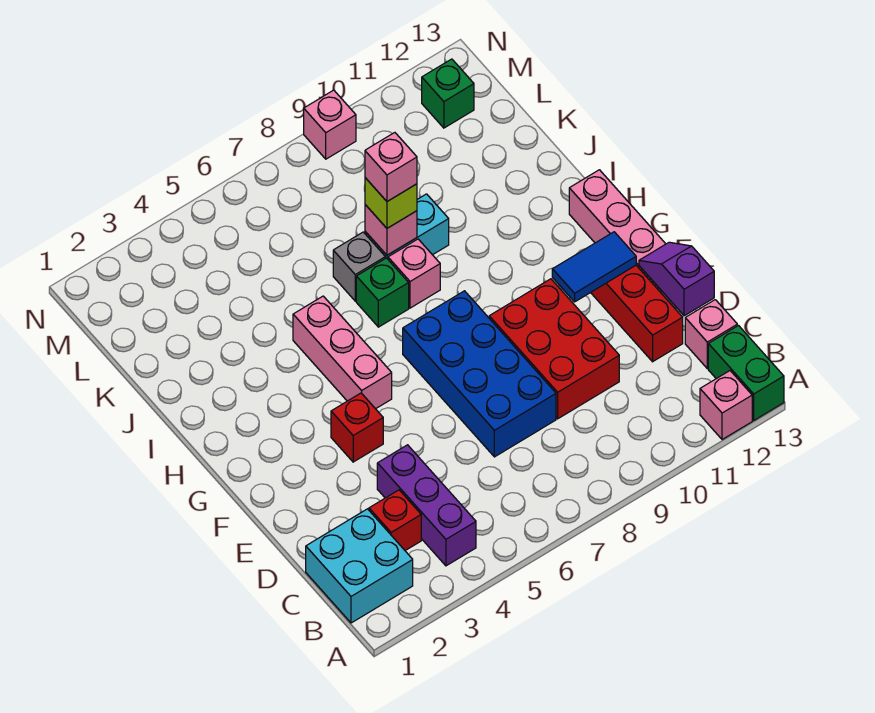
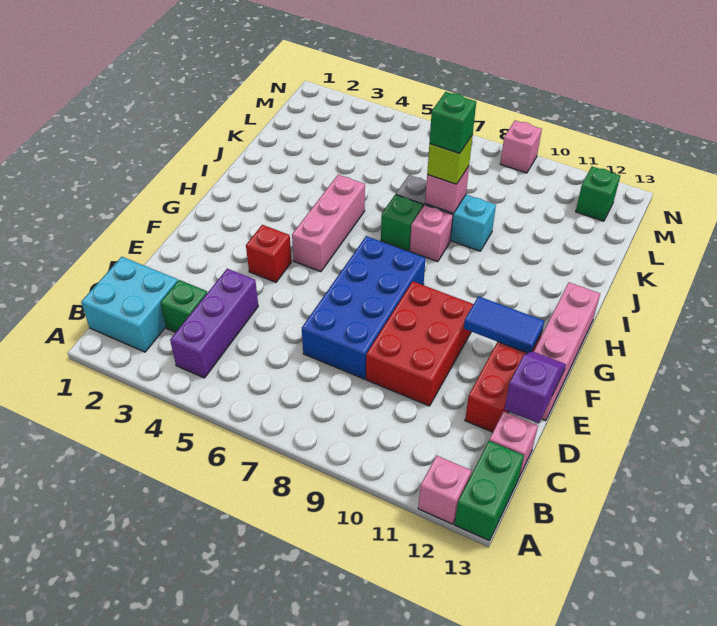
red brick C3 level 1 -> green brick C3 level 1
pink brick J8 level 4 -> green brick J8 level 4

